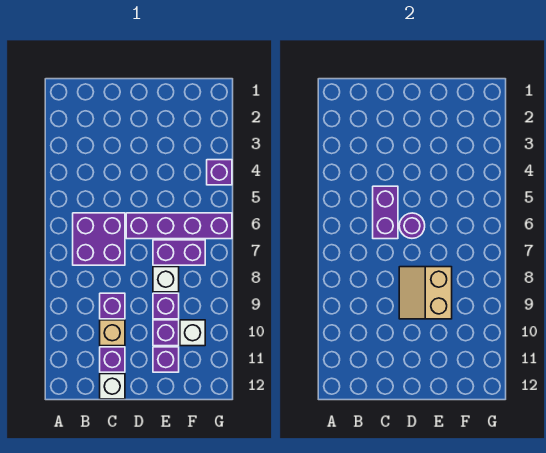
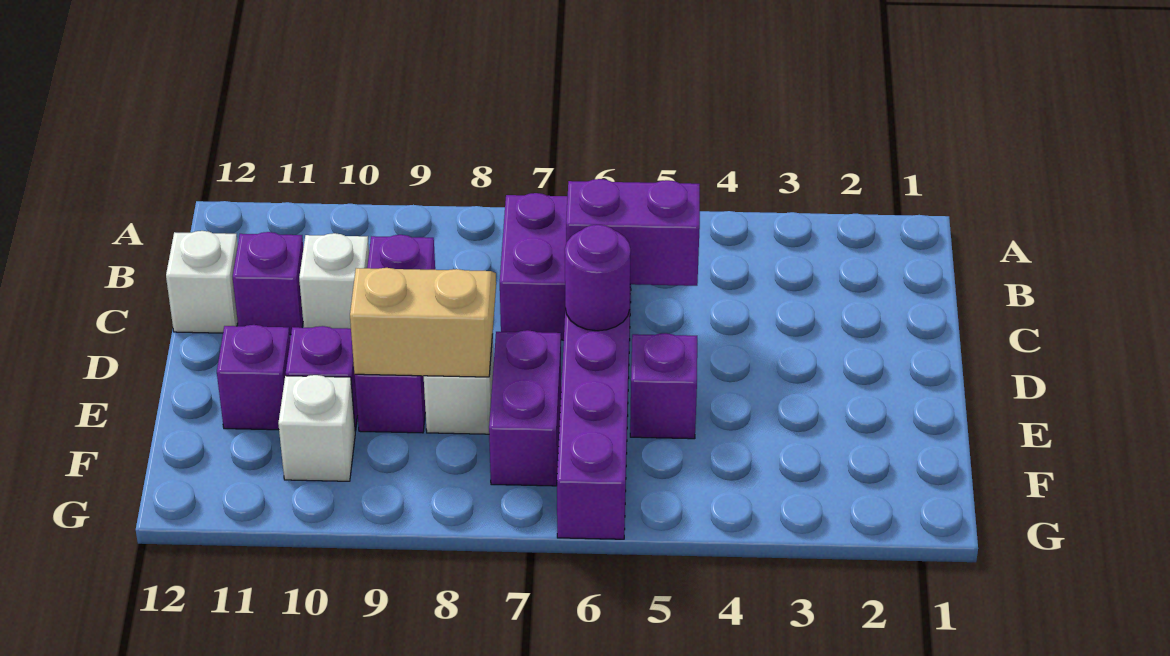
tan brick C10 level 1 -> white brick C10 level 1
purple brick G4 level 1 -> purple brick E5 level 1

